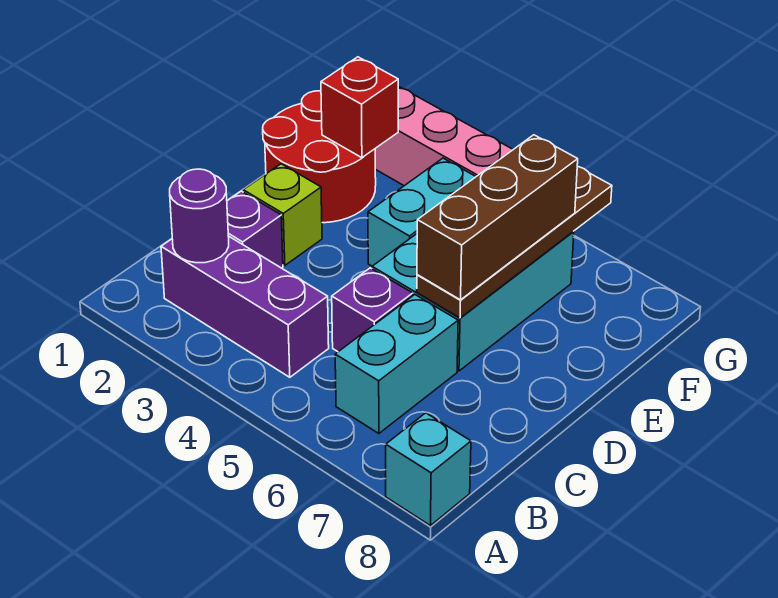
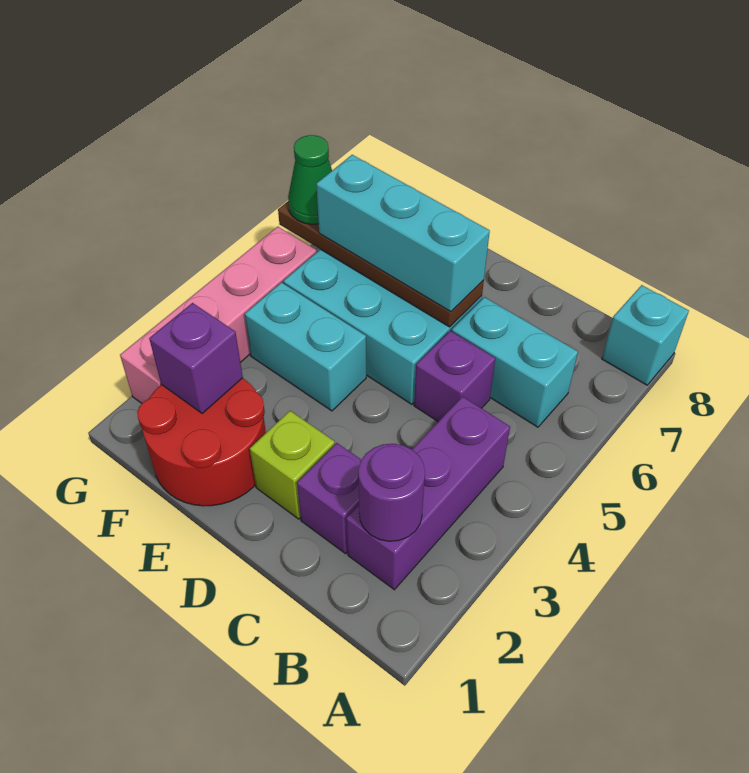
brown brick D6:F6 level 3 -> cyan brick D6:F6 level 3
red brick F2 level 2 -> purple brick F2 level 2
none -> green cone G6 level 3

